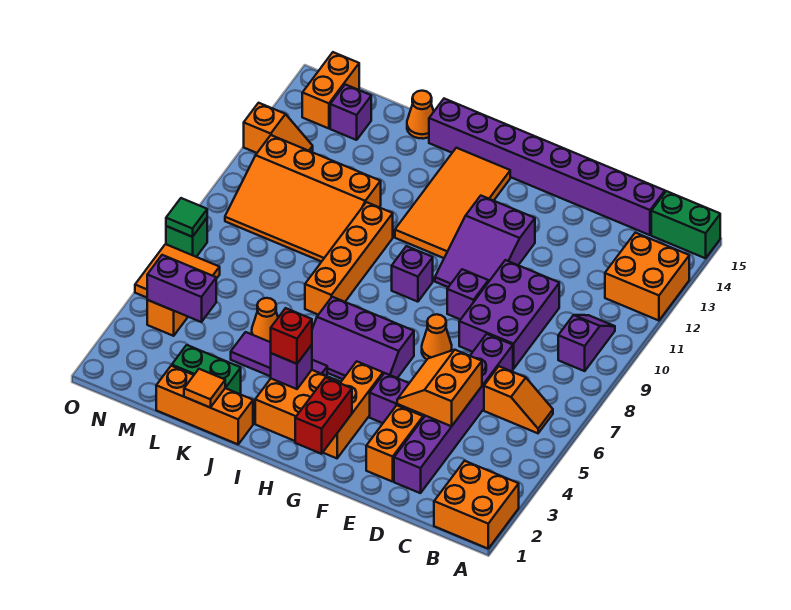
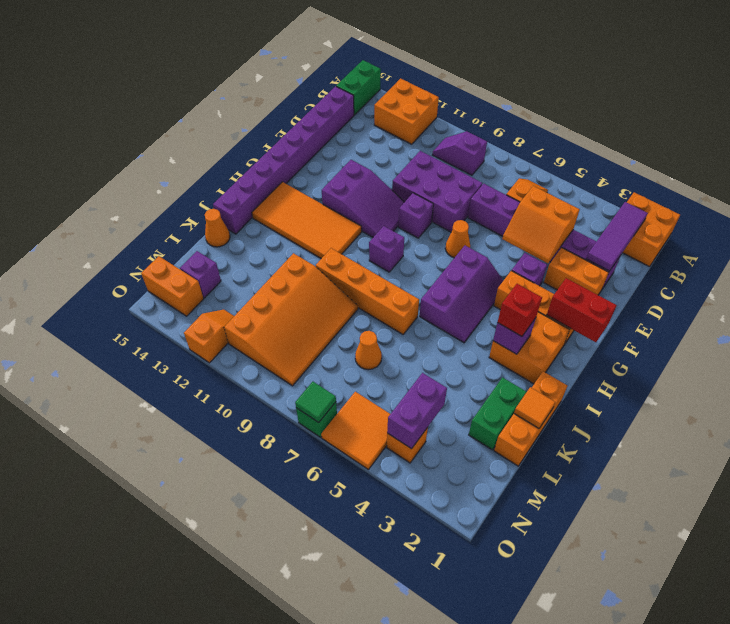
purple tile I4:K4 level 1 -> purple tile B2:D2 level 2
orange cone K5 level 1 -> orange cone L7 level 1

